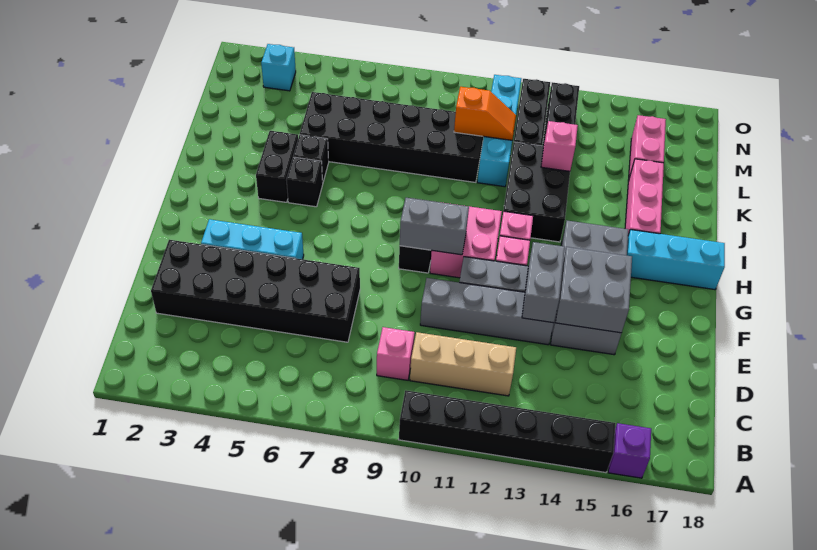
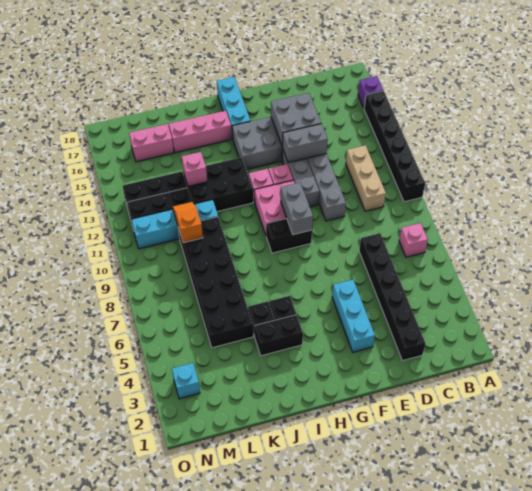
pink brick C9 level 1 -> pink brick B7 level 1
black brick D2:E7 level 1 -> black brick D2:D7 level 1

